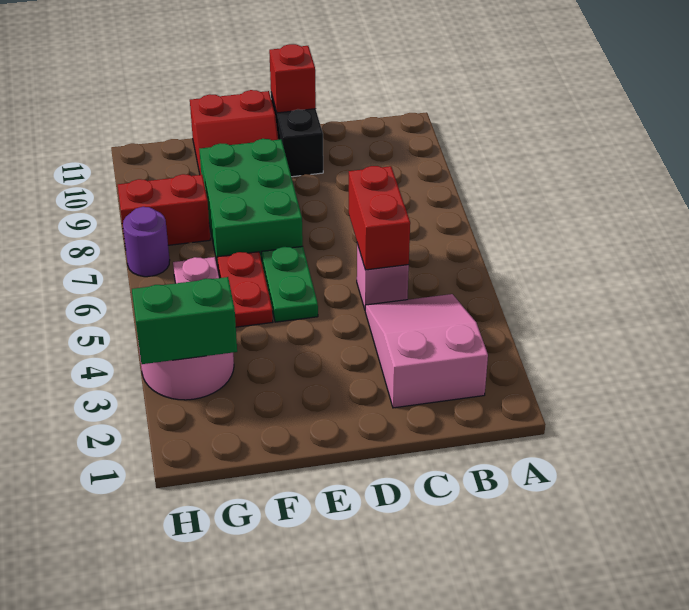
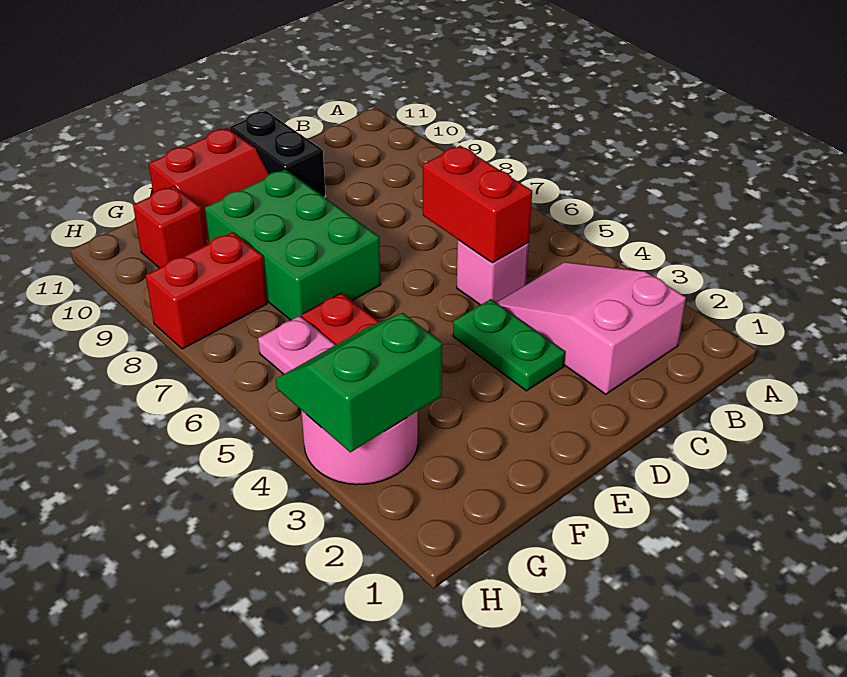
red brick D11 level 2 -> red brick G10 level 1
green plate E5:E6 level 1 -> green plate D3:D4 level 1
purple round brick H7 level 1 -> none

